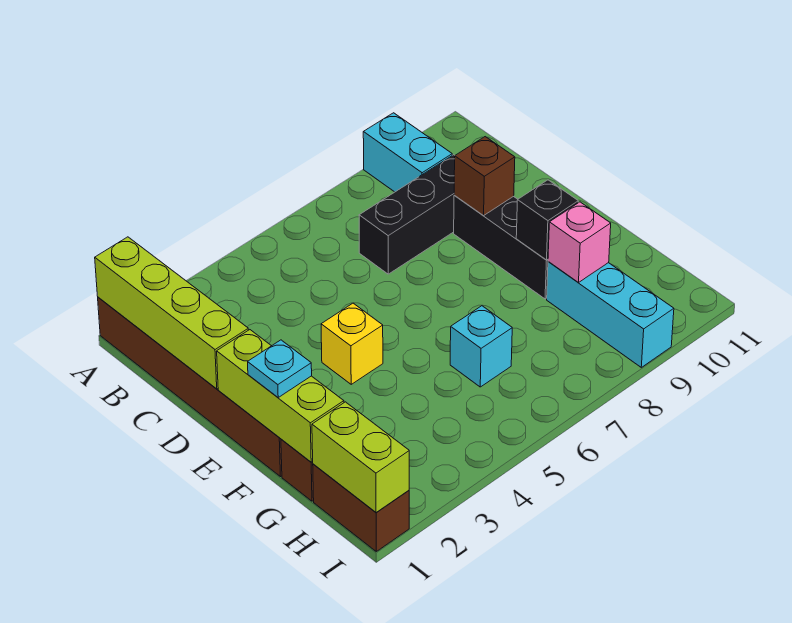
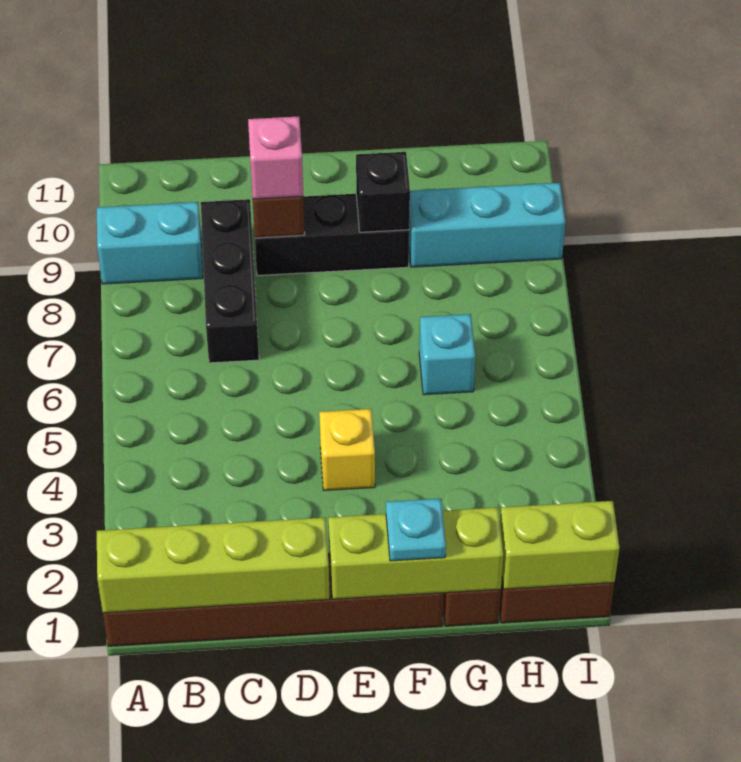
pink brick G9 level 2 -> pink brick D9 level 3

